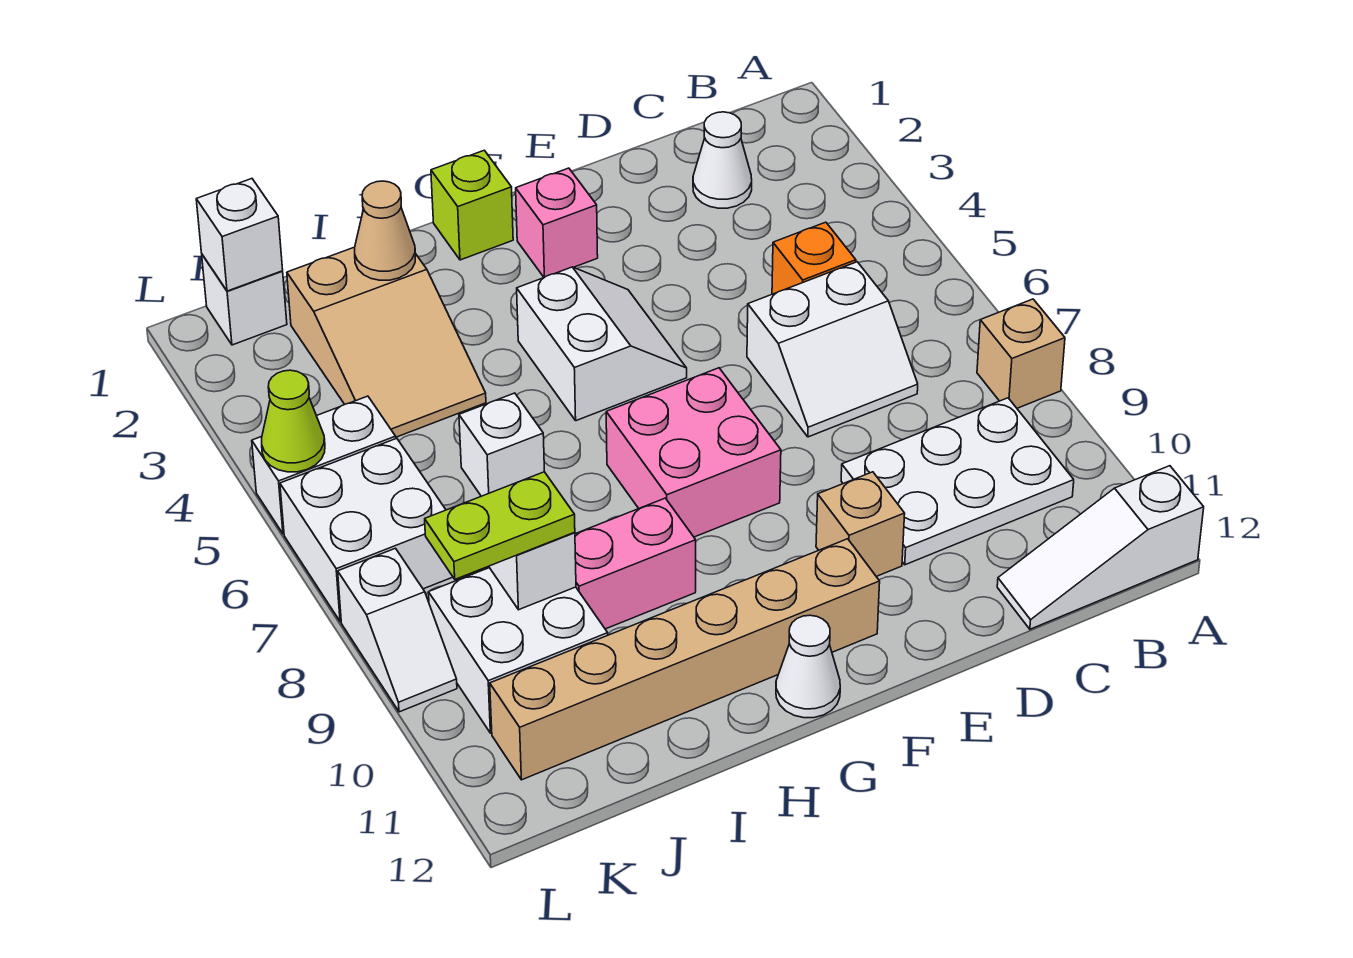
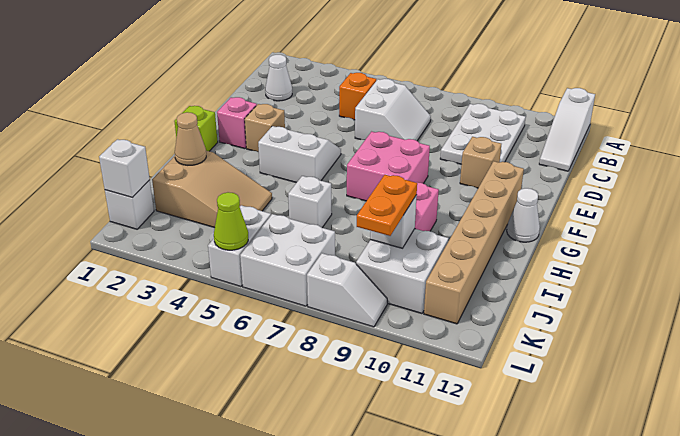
tan brick A8 level 1 -> tan brick F3 level 1
lime plate J9:K9 level 3 -> orange plate J9:K9 level 3

